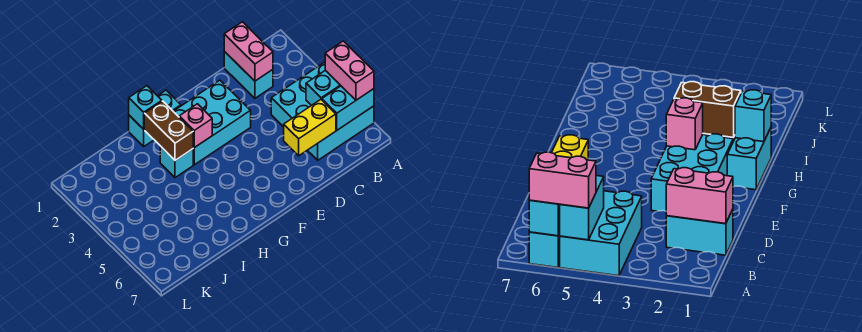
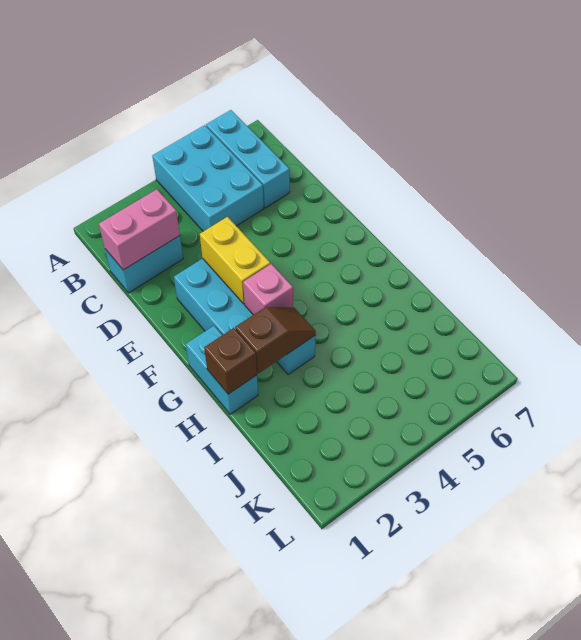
cyan brick A5:B5 level 2 -> none
pink brick A5:A6 level 3 -> none
cyan brick A6:B6 level 2 -> none
yellow brick C6:D6 level 2 -> yellow brick E3:F3 level 2
cyan brick H1 level 2 -> brown brick H1 level 2
brown brick H2:H3 level 2 -> brown slope H2:H3 level 2 top 2

